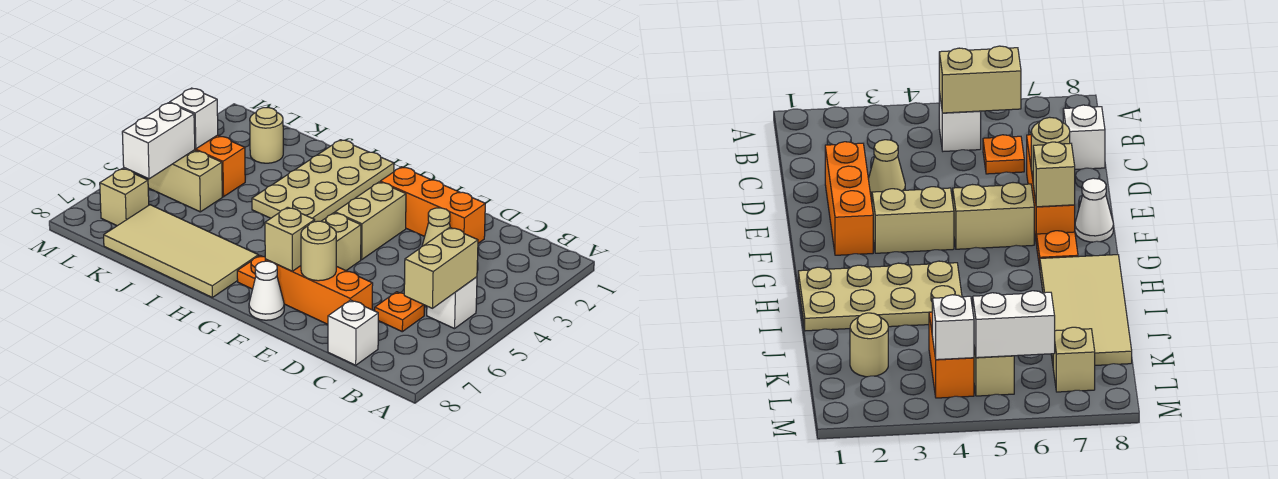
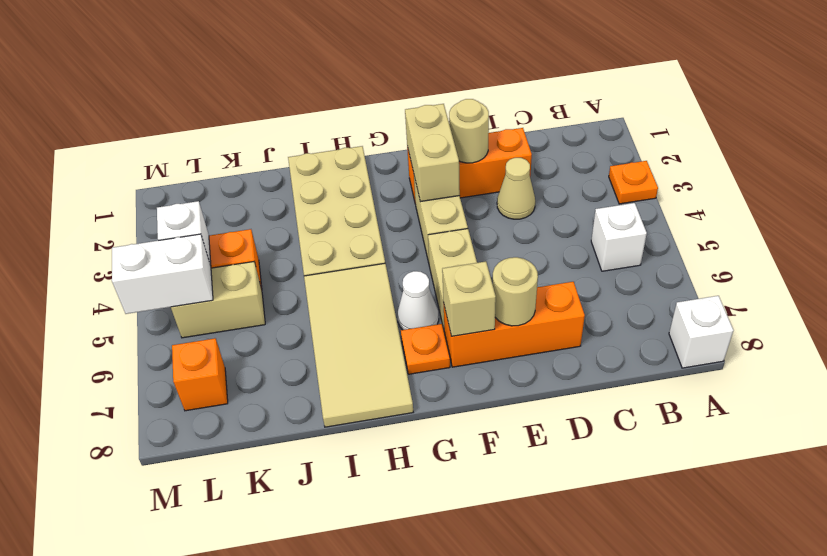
tan brick B5:B6 level 2 -> tan brick F2:F3 level 2
orange plate C6 level 1 -> orange plate A3 level 1
white brick C8 level 1 -> white brick A8 level 1
white cone F8 level 1 -> white cone G6 level 1
tan tile H7:K8 level 1 -> tan tile H5:I8 level 1
tan round brick K2 level 1 -> tan round brick E2 level 2
white brick L5:L6 level 2 -> white brick L5:M5 level 2
tan brick L7 level 1 -> orange brick L7 level 1

